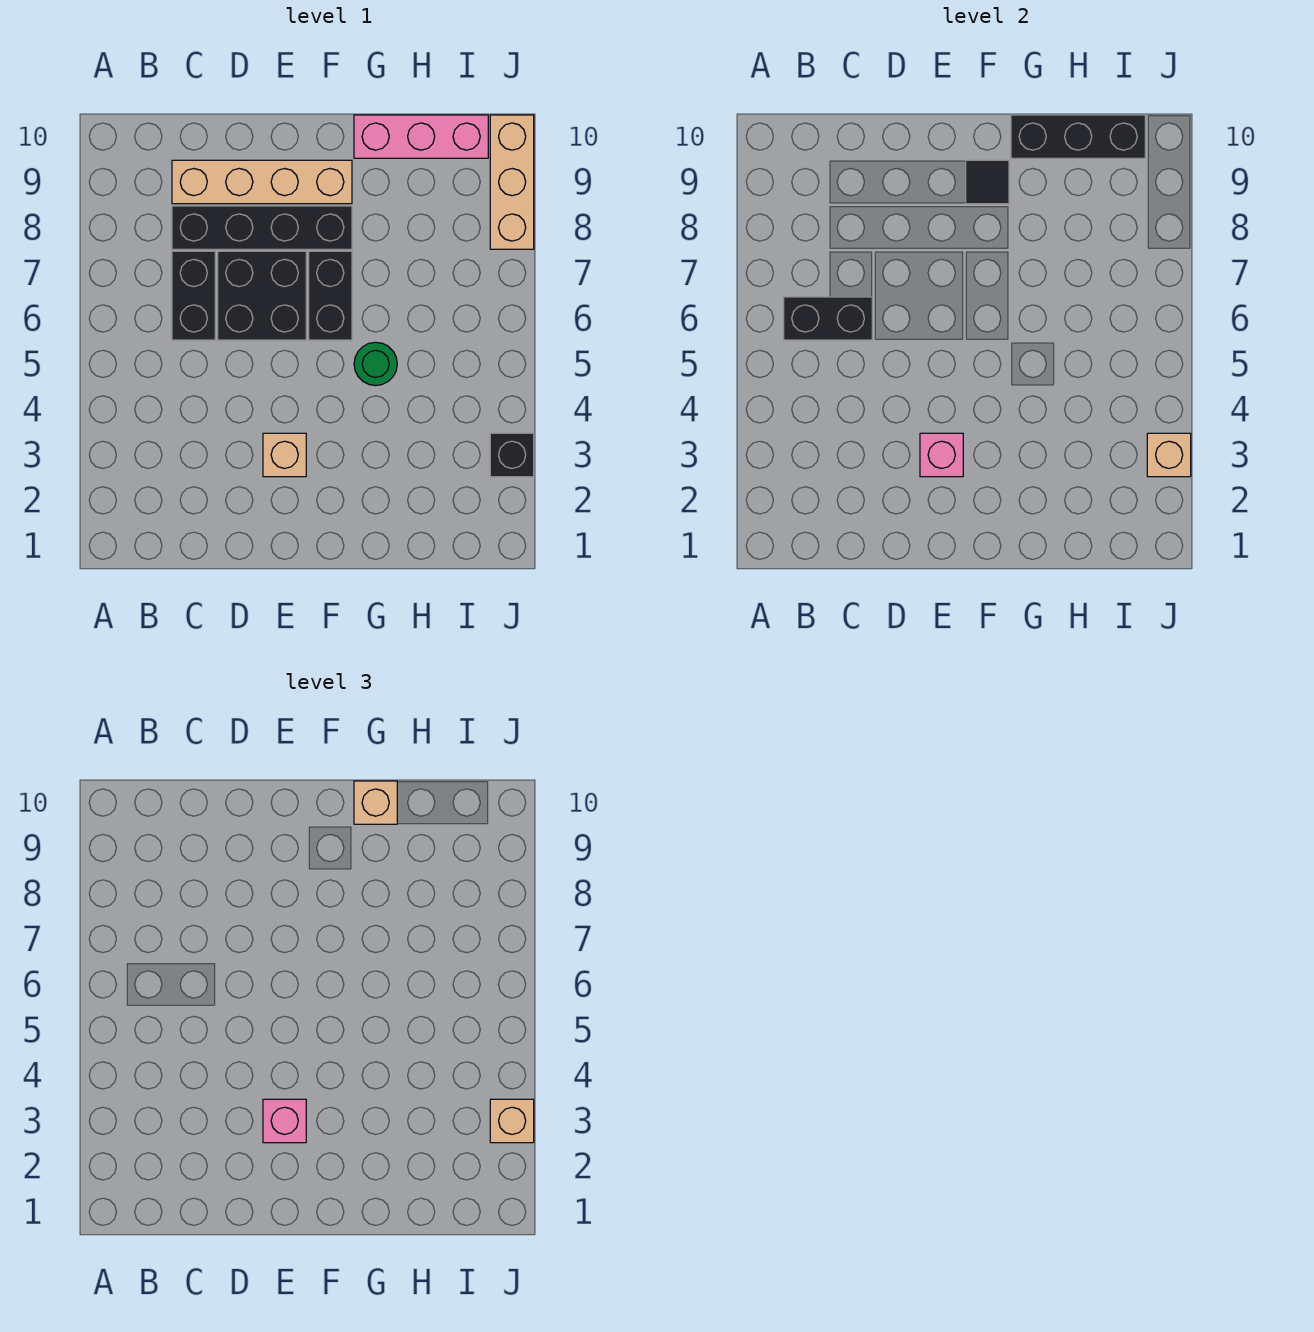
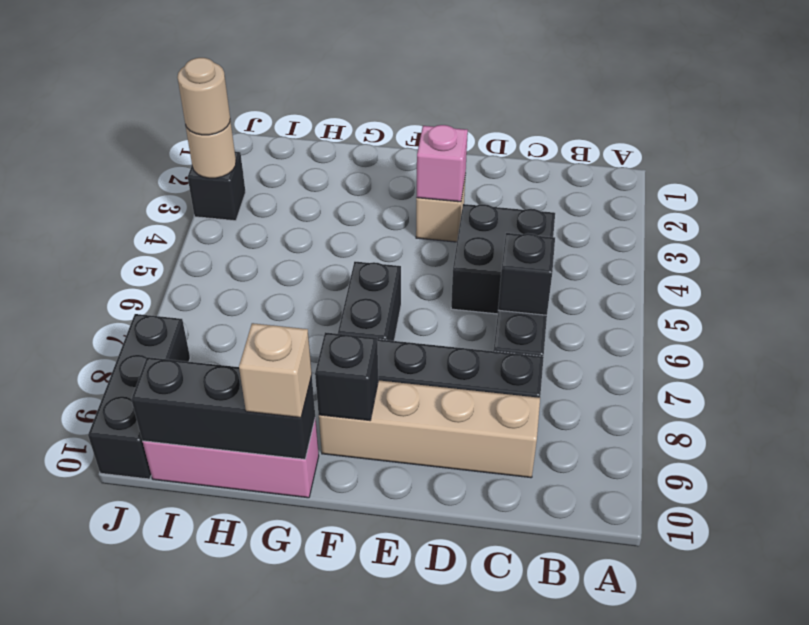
black brick B6:C6 level 2 -> black brick C6 level 2
black brick D6:E7 level 1 -> black brick C4:D5 level 1
pink brick E3 level 3 -> none
black tile F9 level 2 -> black brick F9 level 2
green round brick G5 level 1 -> none
tan brick J3 level 2 -> tan round brick J3 level 2
tan brick J3 level 3 -> tan round brick J3 level 3
tan brick J8:J10 level 1 -> black brick J8:J10 level 1

